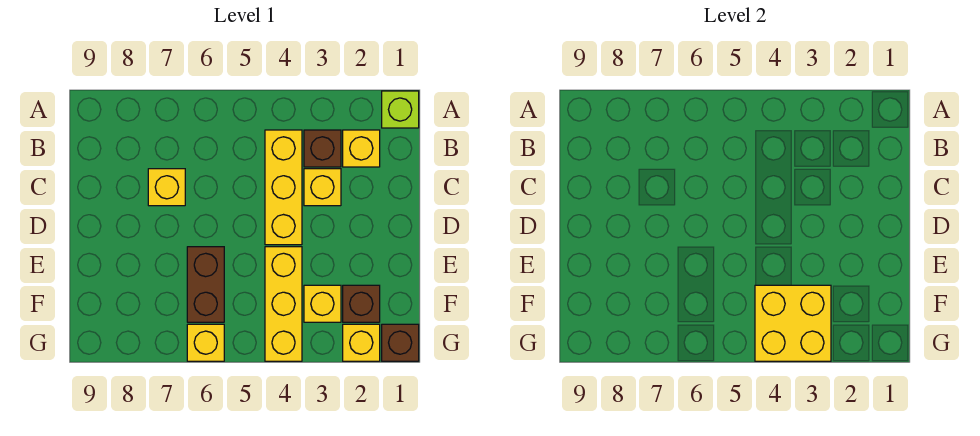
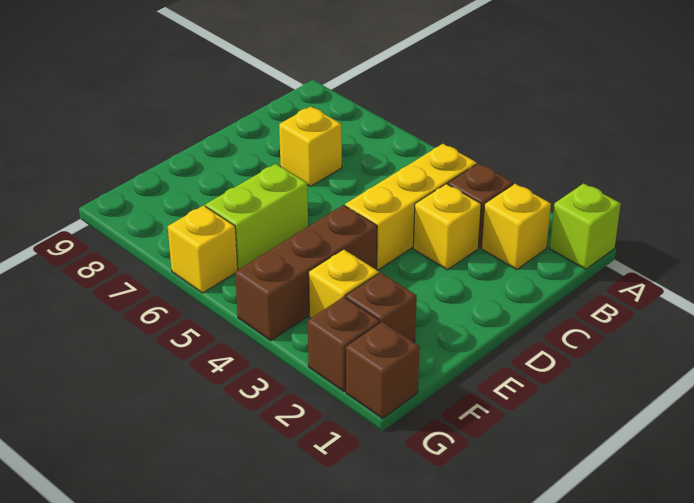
yellow brick E4:G4 level 1 -> brown brick E4:G4 level 1
brown brick E6:F6 level 1 -> lime brick E6:F6 level 1
yellow brick F3:G4 level 2 -> none
yellow brick G2 level 1 -> brown brick G2 level 1

